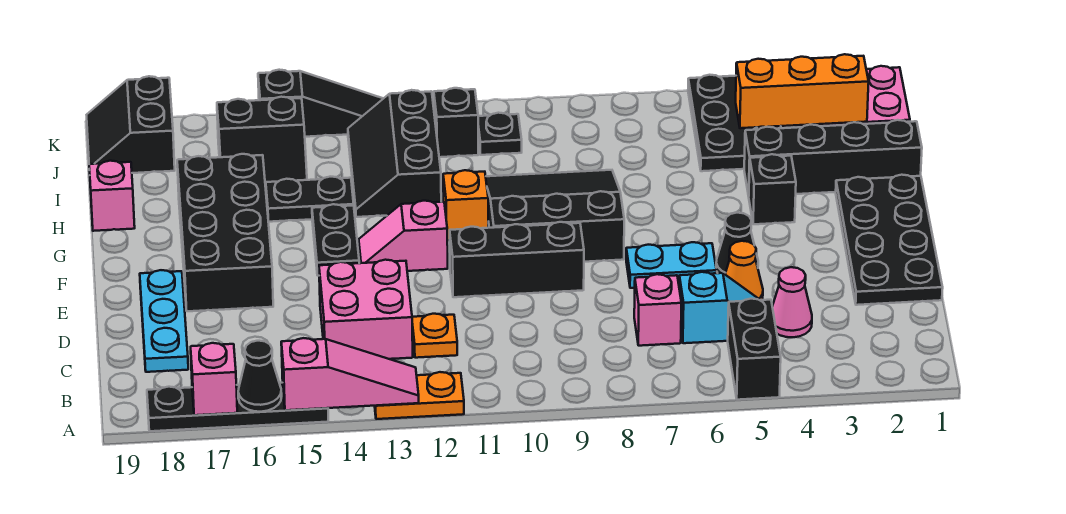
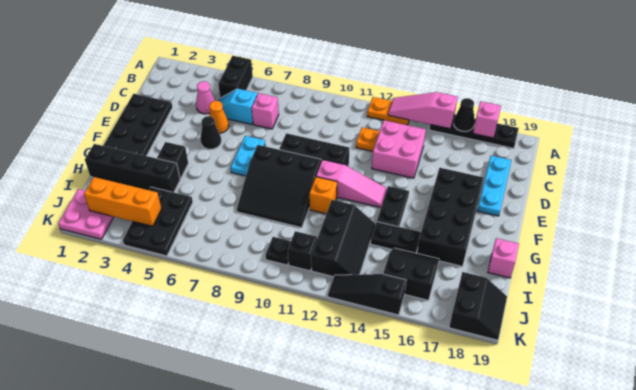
cyan plate E6:E7 level 1 -> cyan plate E7:F7 level 1
pink slope F12:F13 level 1 top 12 -> pink slope F11:F13 level 1 top 11

